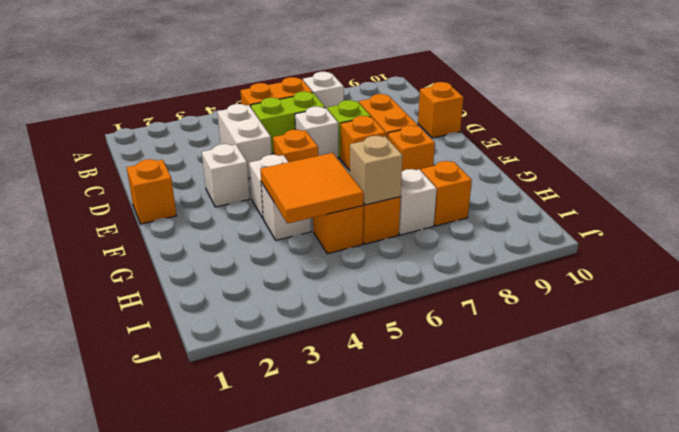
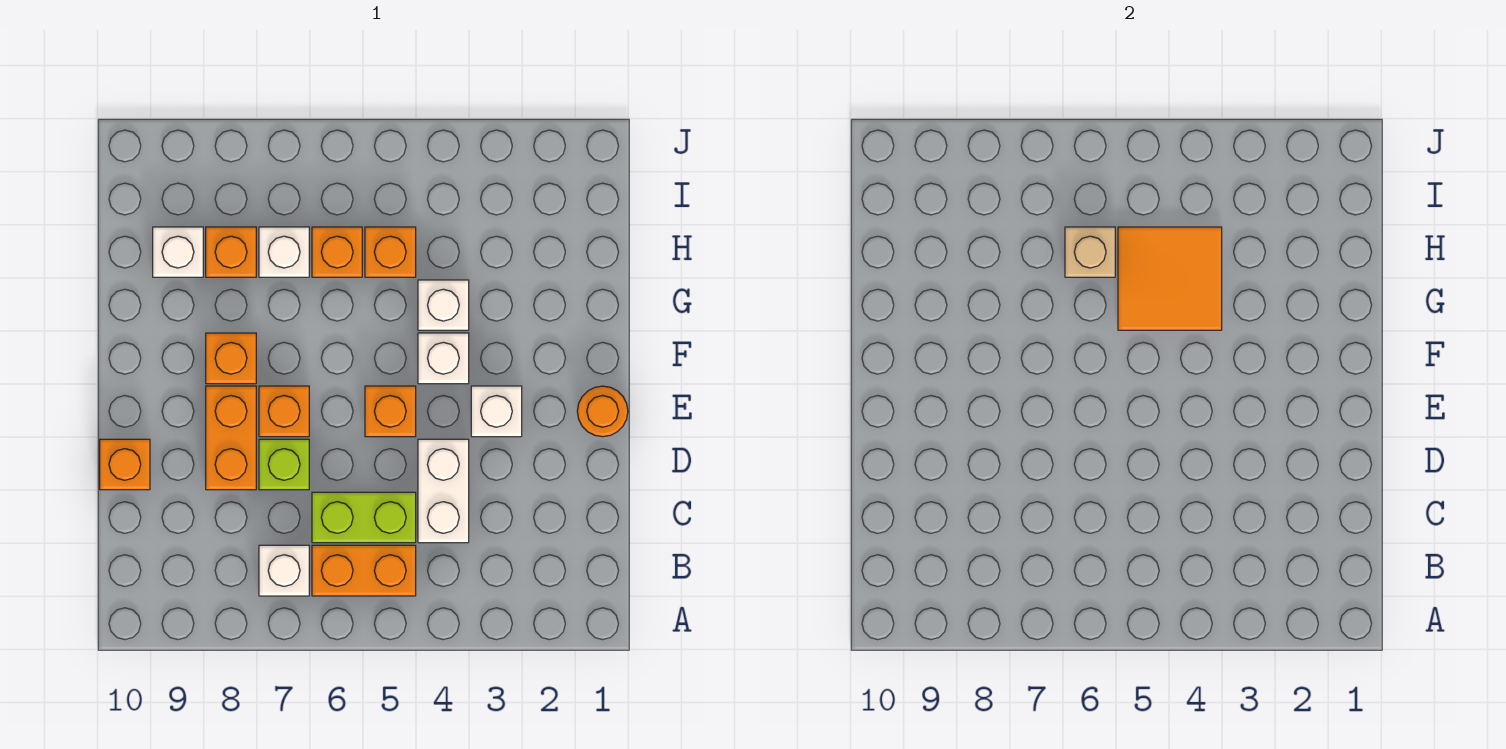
white brick D6 level 1 -> white brick H9 level 1
orange brick E1 level 1 -> orange round brick E1 level 1

